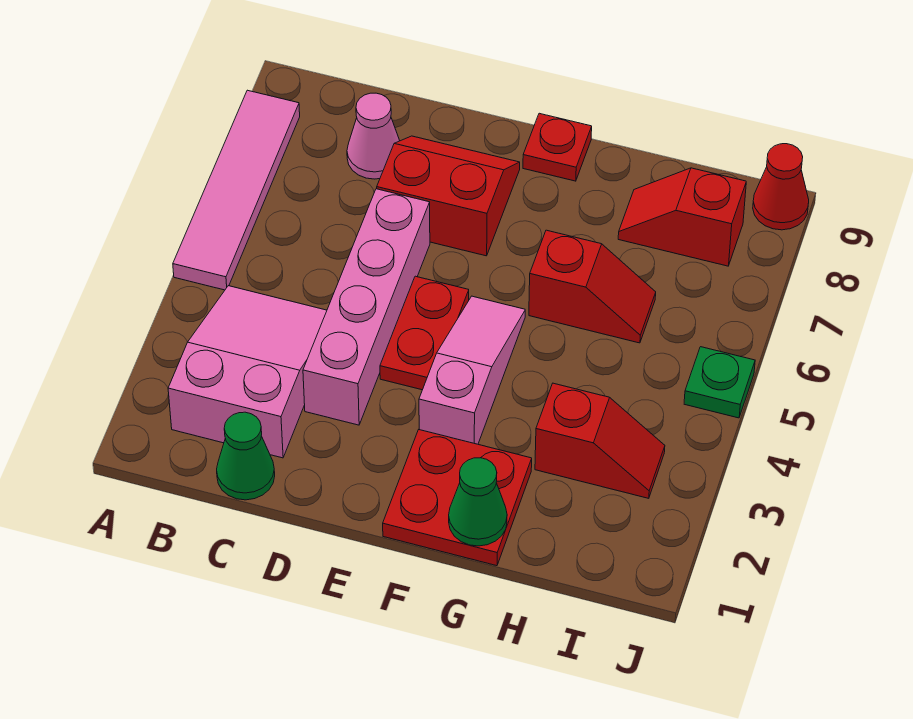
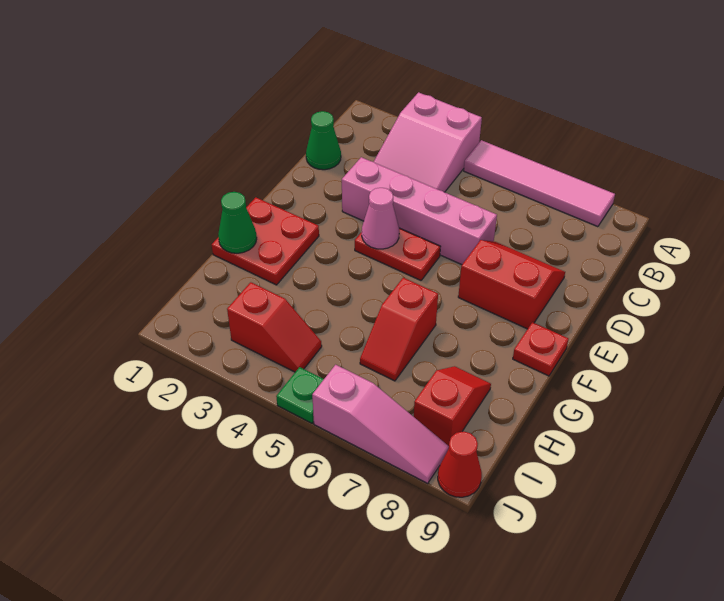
pink slope B2:C4 level 1 top 2 -> pink slope A3:C4 level 1 top A
pink cone C8 level 1 -> pink cone E4 level 2
red slope D7:E8 level 1 top 7 -> red slope D7:E8 level 1 top E
pink slope F3:F5 level 1 top 3 -> pink slope J6:J8 level 1 top 6
red slope H3:I3 level 1 top H -> red slope I3:I4 level 1 top 3

